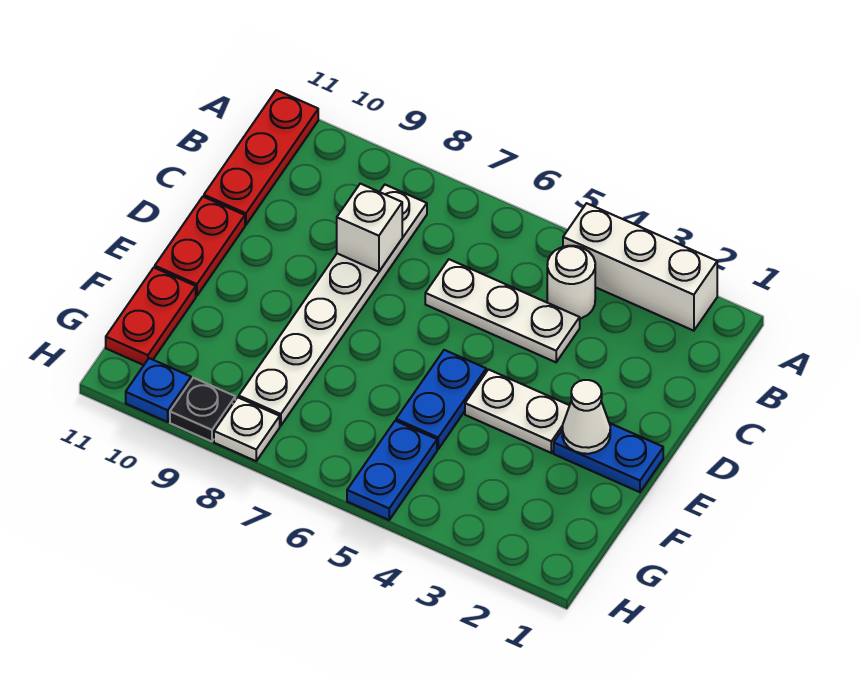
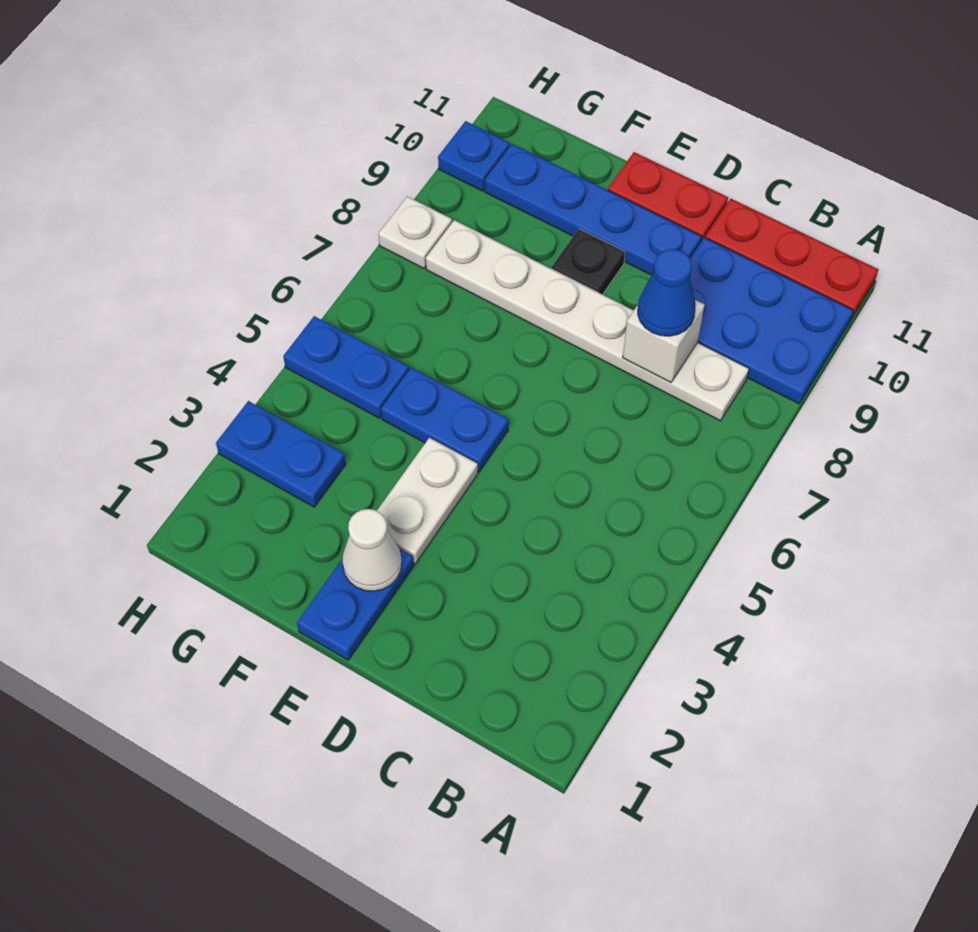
white brick A2:A4 level 1 -> none
none -> blue plate A9:C10 level 1
white round brick B4 level 1 -> none
white plate C4:C6 level 1 -> none
none -> blue cone C8 level 3
none -> blue plate D10:G10 level 1
red plate F11:G11 level 1 -> none
none -> blue plate G3:H3 level 1
black plate H9 level 1 -> black plate E9 level 1

